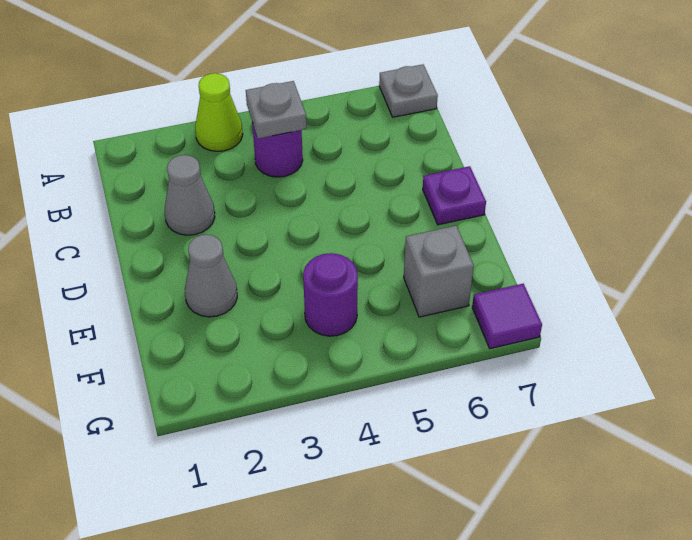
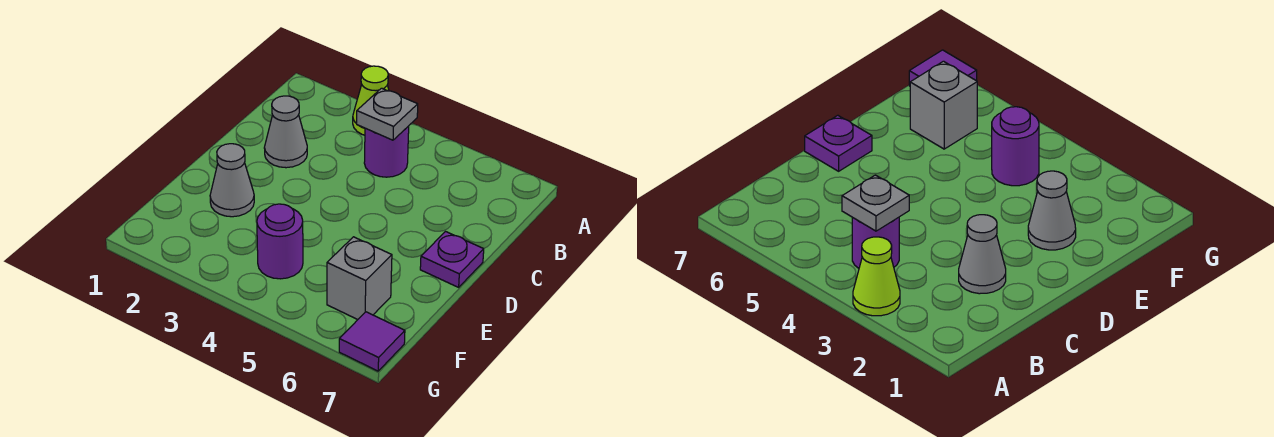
grey plate A7 level 1 -> none

